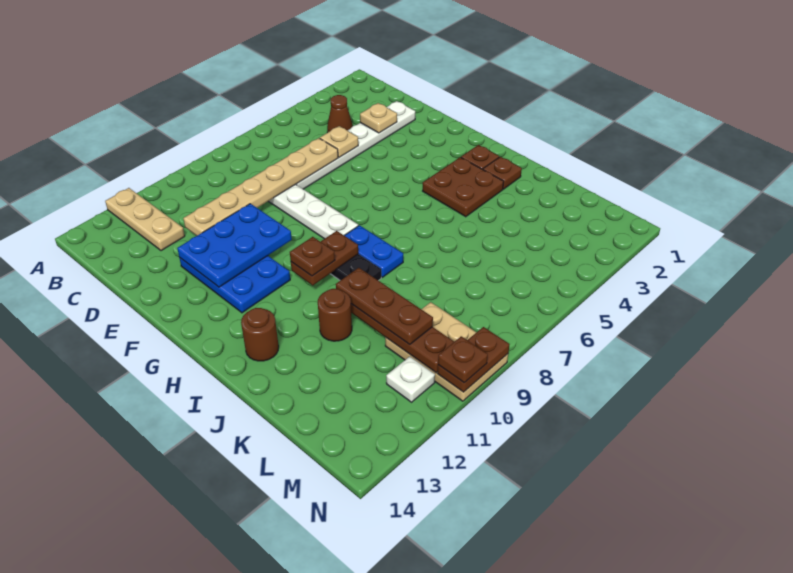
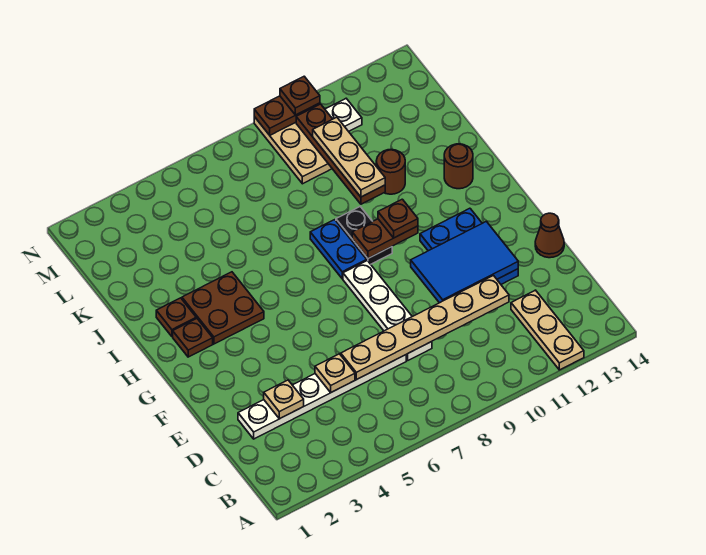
brown cone C4 level 1 -> brown cone E14 level 1
blue plate E10:F12 level 2 -> blue tile E10:F12 level 2
brown plate J10:L10 level 3 -> tan plate J10:L10 level 3

